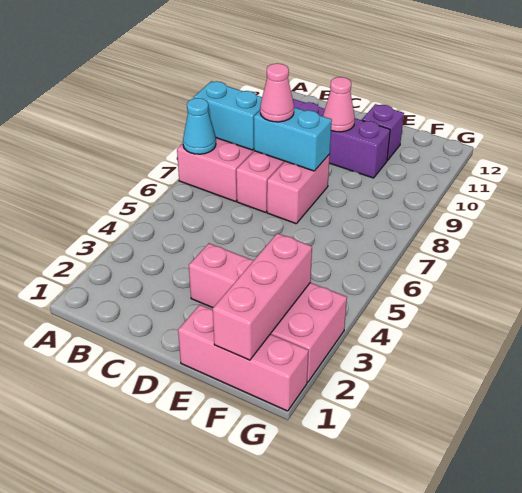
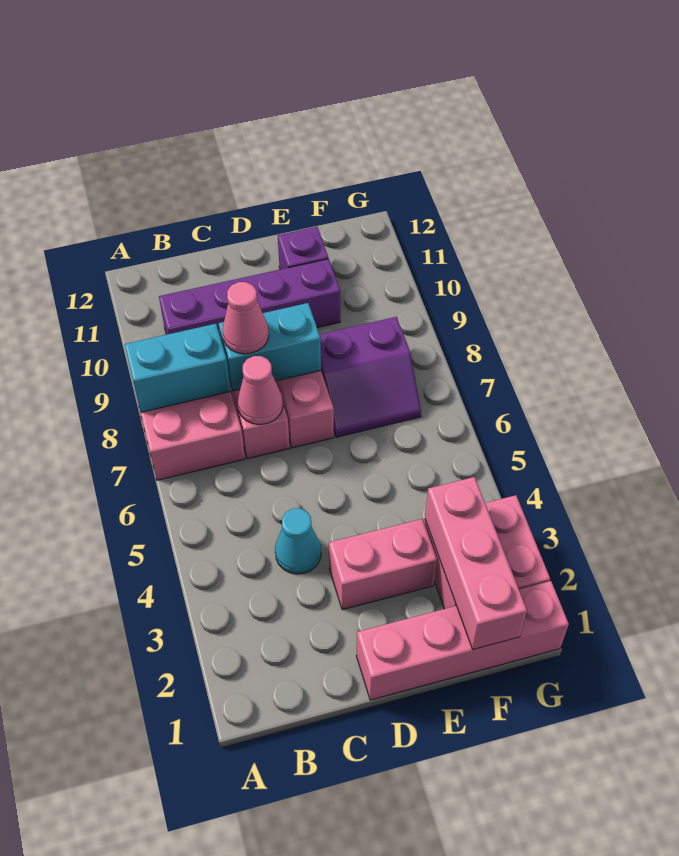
cyan cone A7 level 2 -> cyan cone C4 level 1
pink cone D10 level 2 -> pink cone C7 level 2
pink brick E1:G1 level 1 -> pink brick D1:G1 level 1
none -> purple slope E7:F8 level 1 top 8

